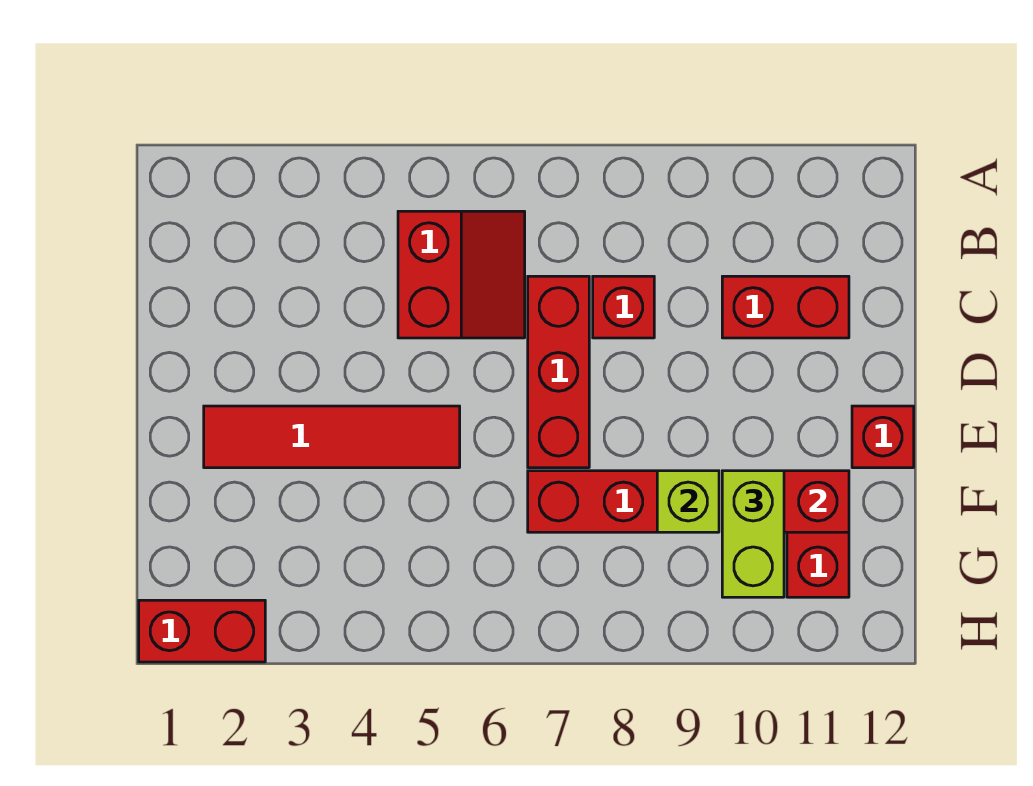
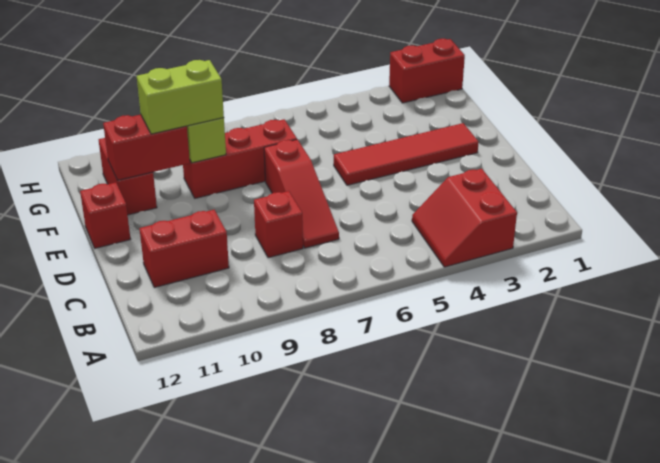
red slope B5:C6 level 1 top 5 -> red slope A3:B4 level 1 top 3
red brick C7:E7 level 1 -> red slope C7:E7 level 1 top E
lime brick F10:G10 level 3 -> lime brick F9:F10 level 3

